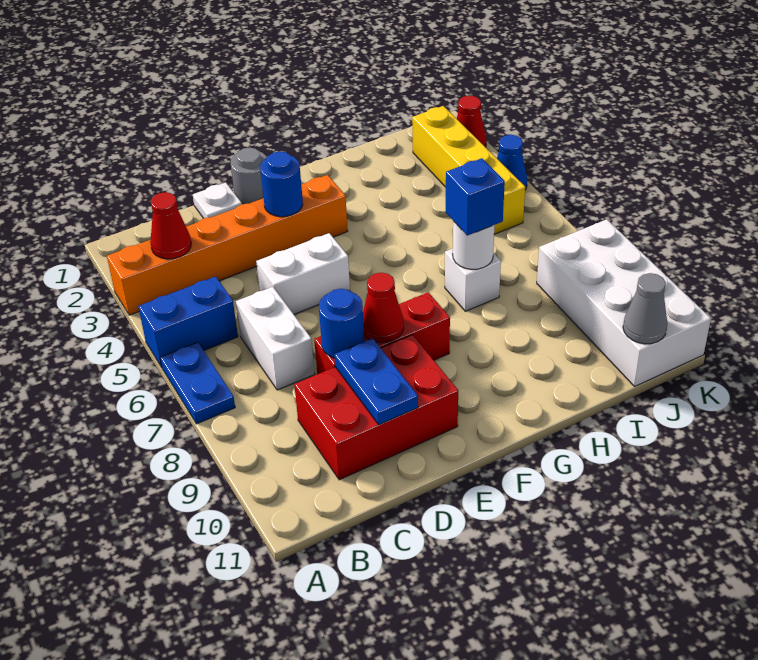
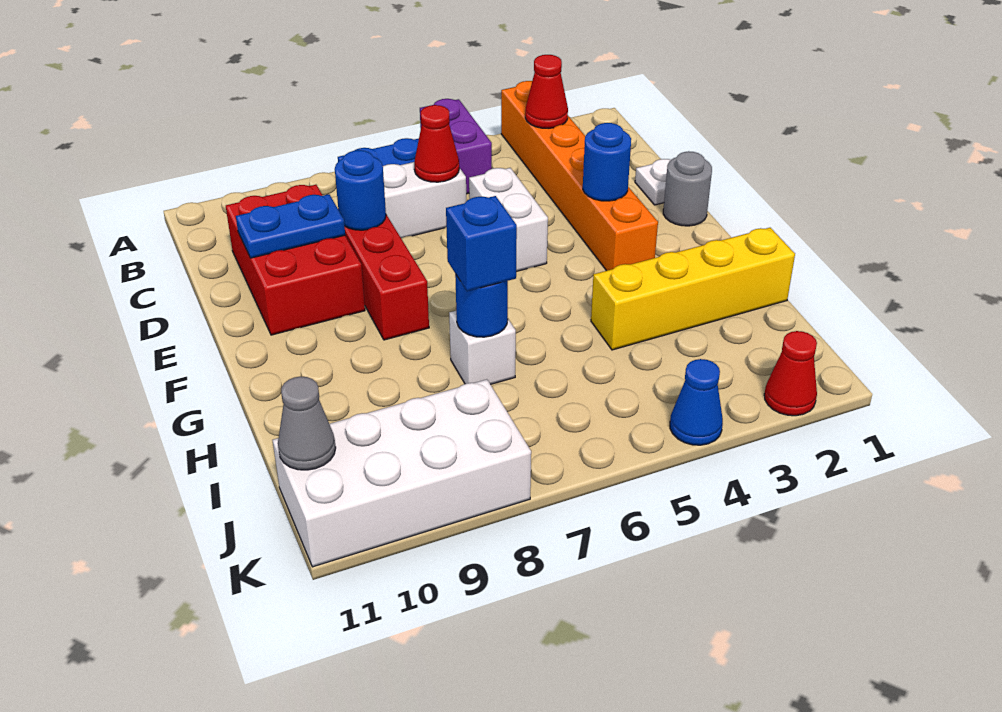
blue brick A5:B5 level 1 -> purple brick A5:B5 level 1
red cone E8 level 2 -> red cone C6 level 2
white round brick H7 level 2 -> blue round brick H7 level 2
yellow brick J2:J5 level 1 -> yellow brick H1:H4 level 1

